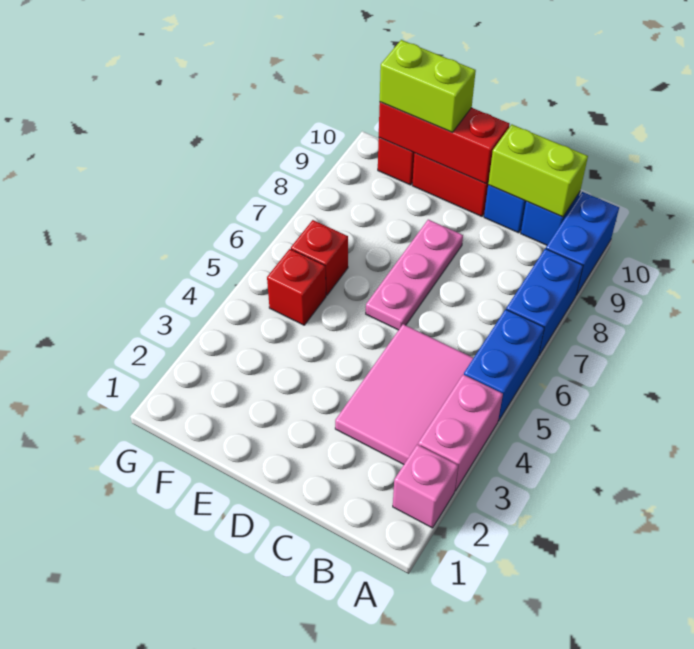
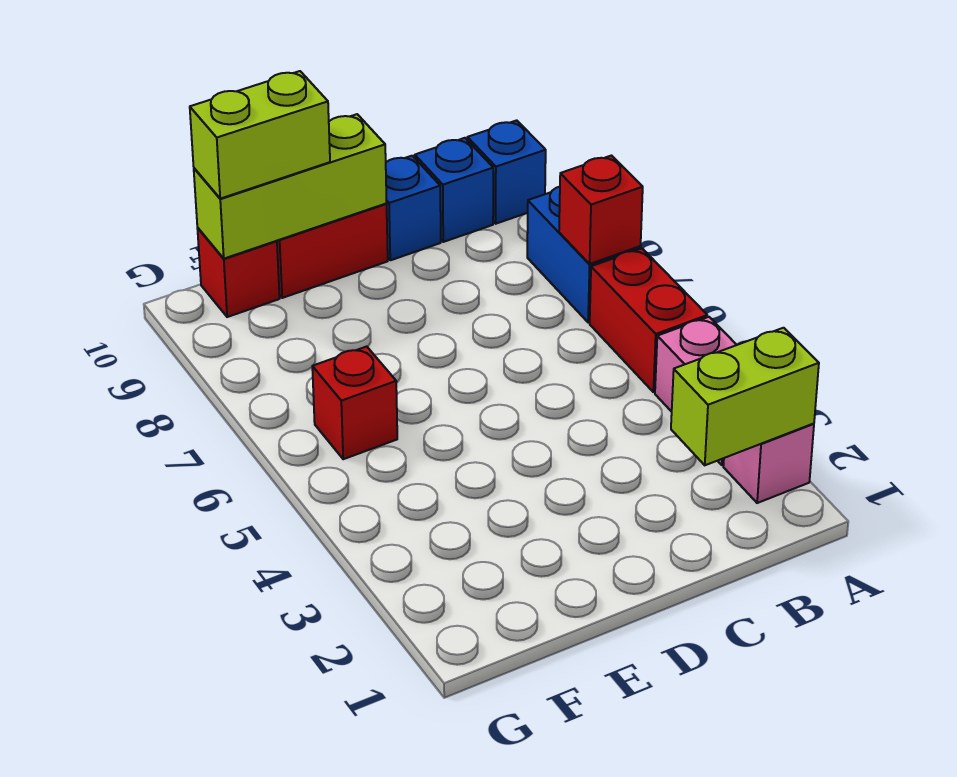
blue brick A5:A6 level 1 -> red brick A5:A6 level 1
blue brick A9:A10 level 1 -> blue brick A10 level 1
pink tile B3:C5 level 1 -> none
lime brick B10:C10 level 2 -> lime brick A2:B2 level 2
pink plate D6:D8 level 1 -> none
red brick D10:F10 level 2 -> lime brick D10:F10 level 2
red brick F5 level 1 -> red brick A7 level 2

